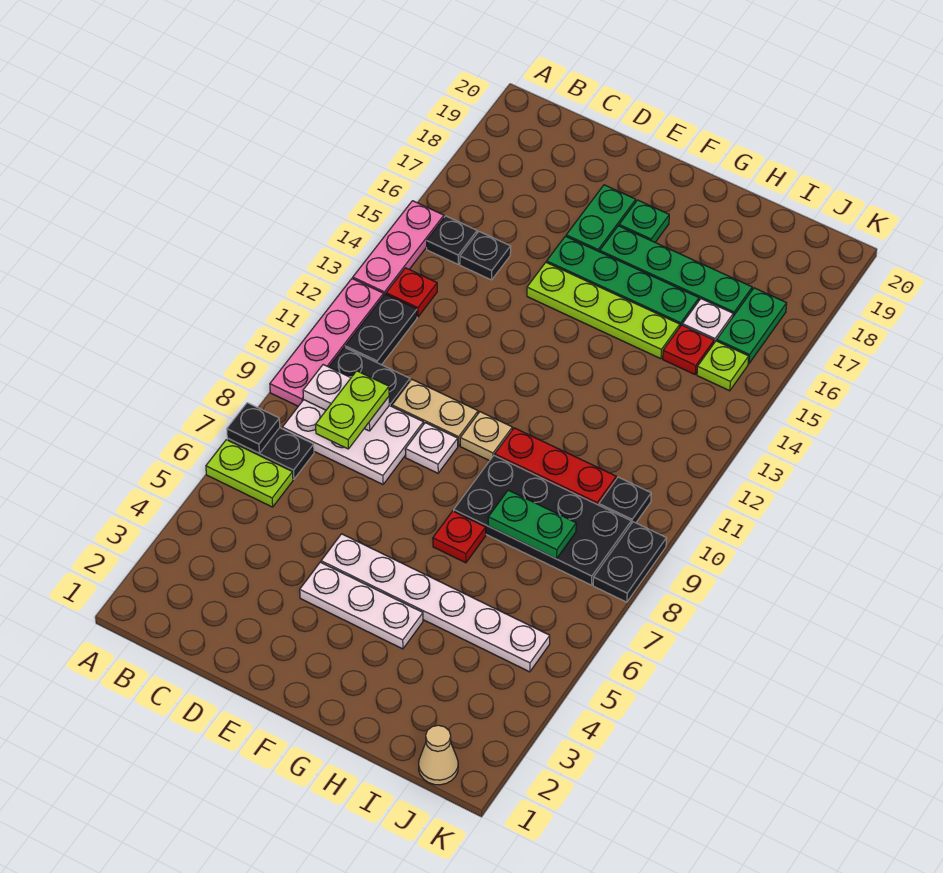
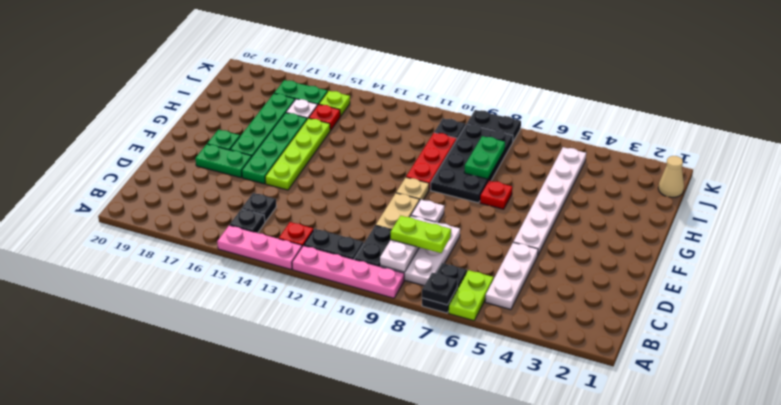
white plate E4:G4 level 1 -> white plate B5:D5 level 1

